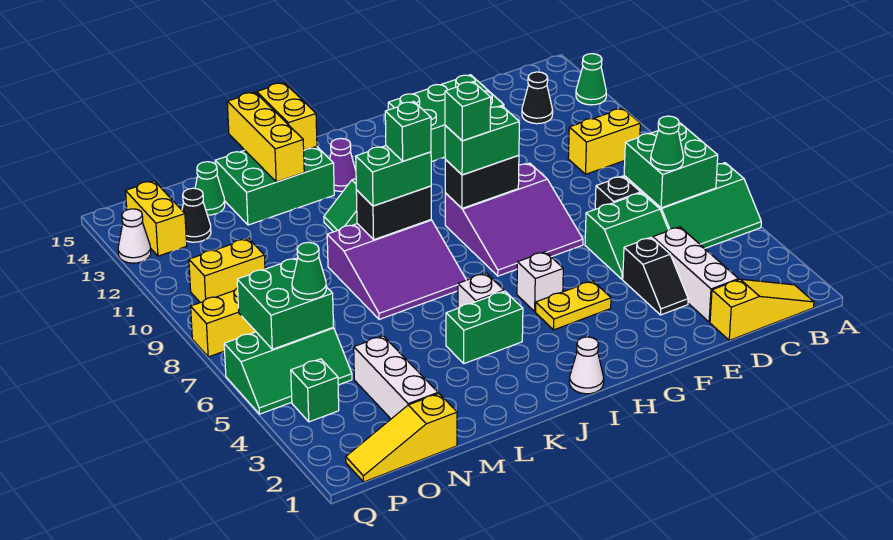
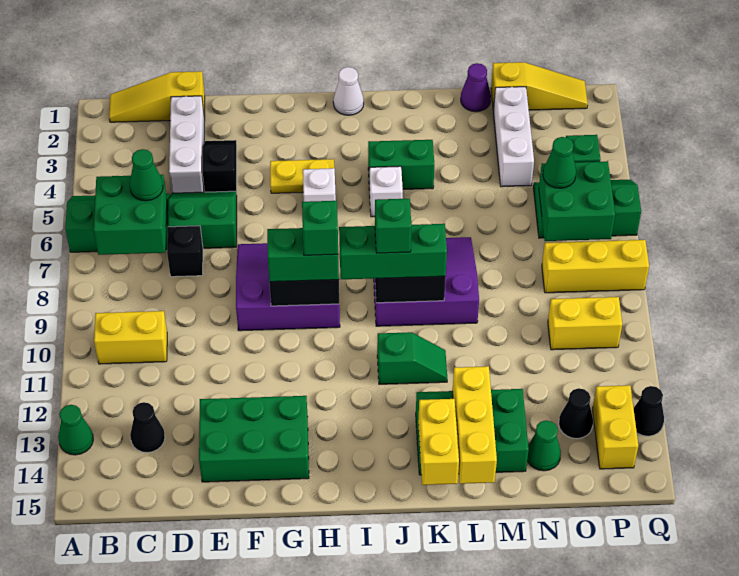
green brick J9:K9 level 3 -> green brick I9:K9 level 3
purple cone J13 level 1 -> purple cone M1 level 1
white cone Q13 level 1 -> black cone Q13 level 1

